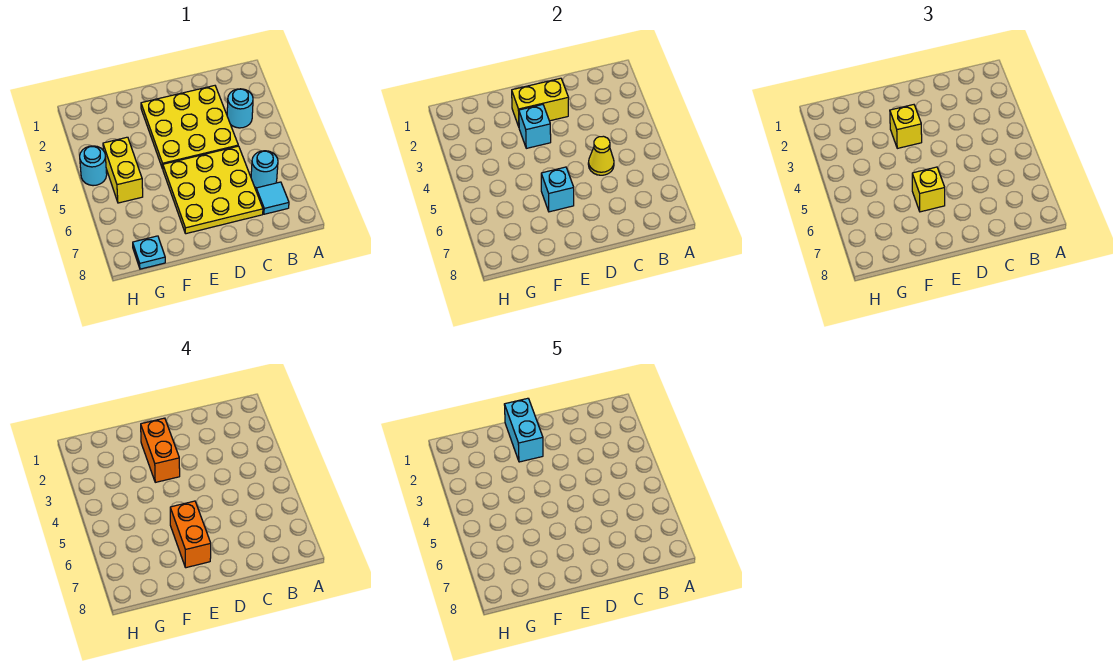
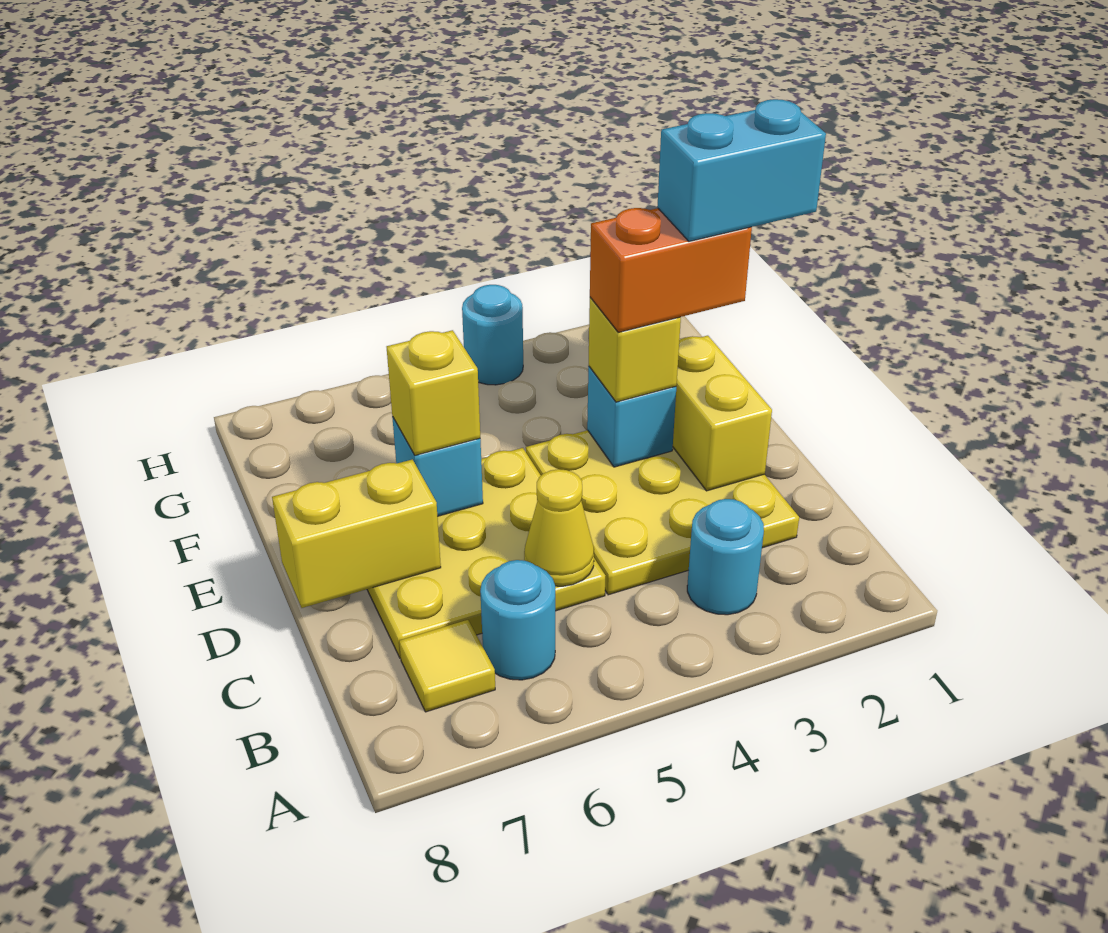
cyan tile B7 level 1 -> yellow tile B7 level 1
orange brick E6:E7 level 4 -> none
yellow brick G4:G5 level 1 -> yellow brick D7:D8 level 2
cyan plate G8 level 1 -> none

